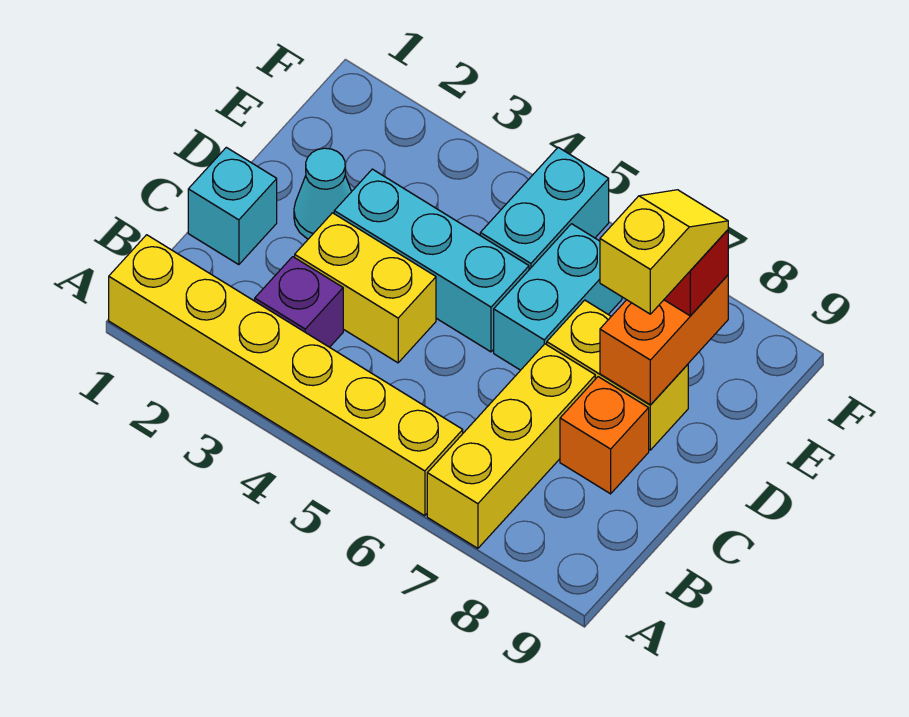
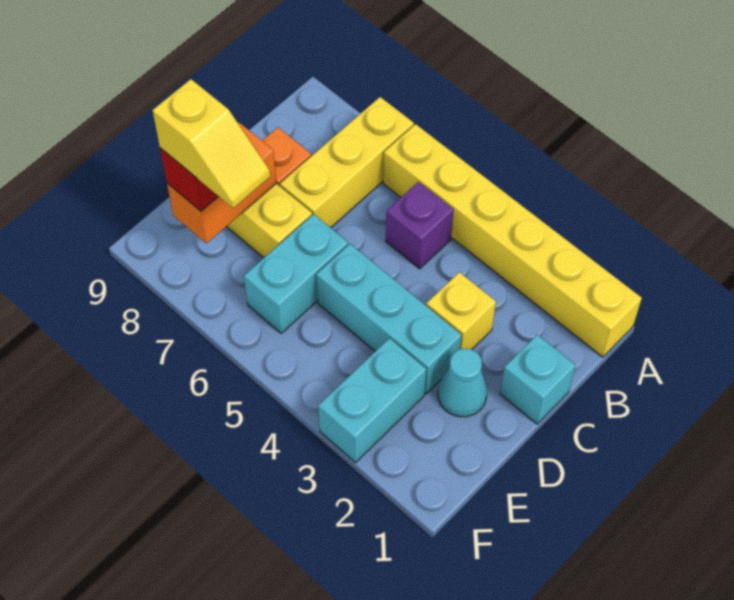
purple brick B3 level 1 -> purple brick B5 level 1
yellow brick C3:C4 level 1 -> yellow brick C3 level 1
yellow slope D8:E8 level 4 top D -> yellow slope E7:E8 level 4 top 8
cyan brick E5:F5 level 1 -> cyan brick E3:F3 level 1

